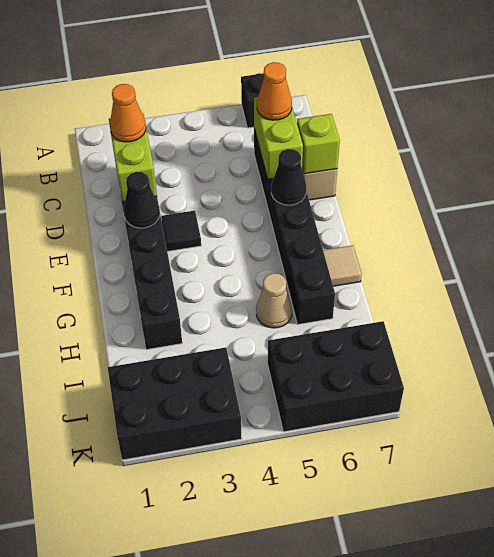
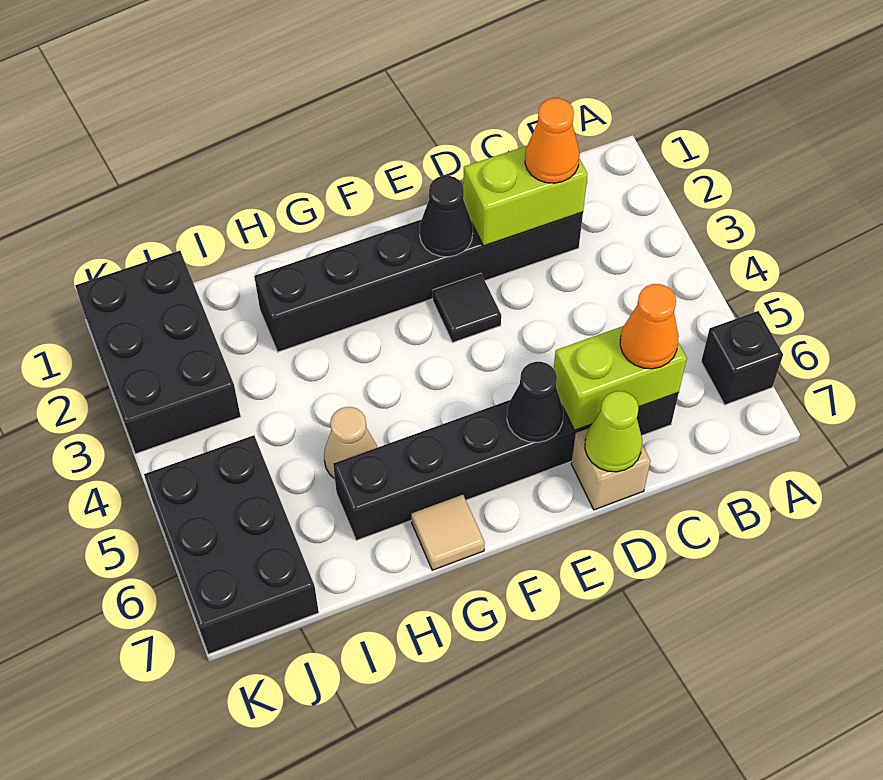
lime brick D7 level 2 -> lime cone D7 level 2

